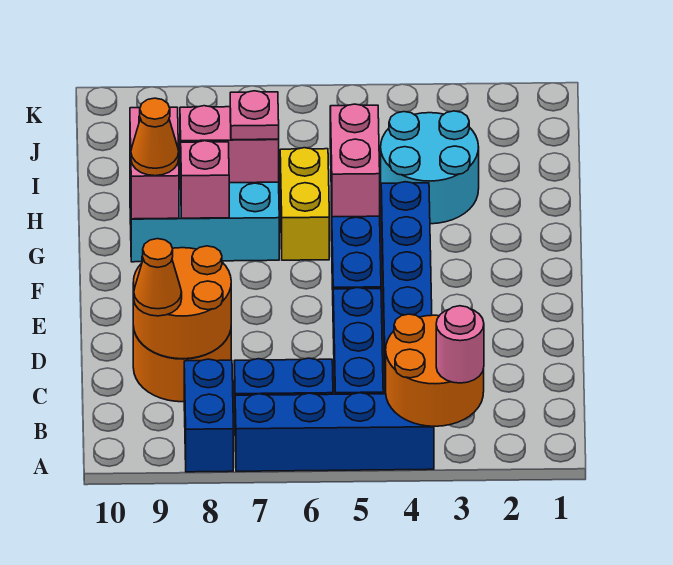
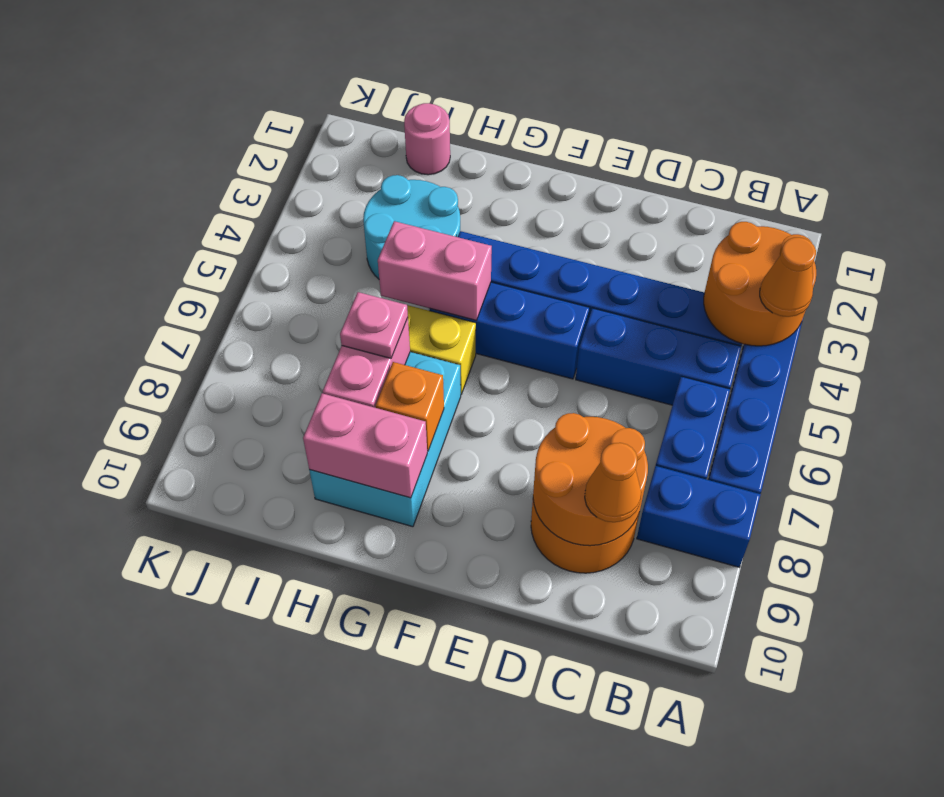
pink round brick A3 level 3 -> pink round brick I1 level 1
pink brick G8 level 2 -> orange brick G8 level 2
orange cone G9 level 3 -> orange cone A4 level 3

